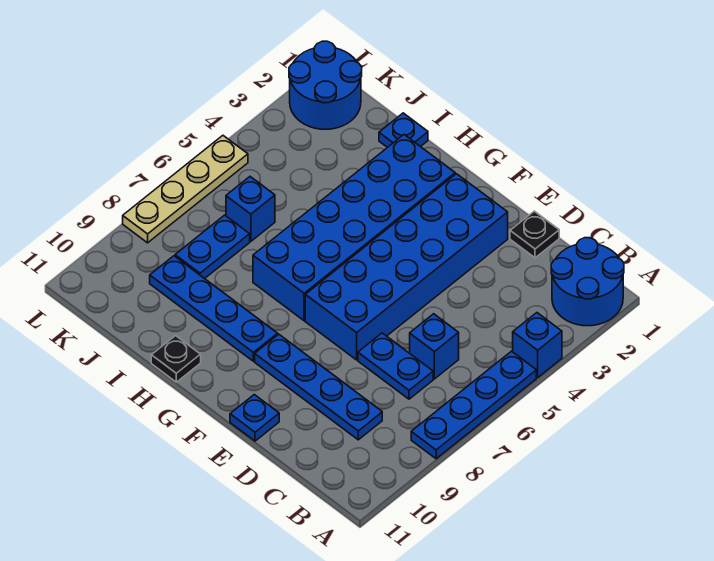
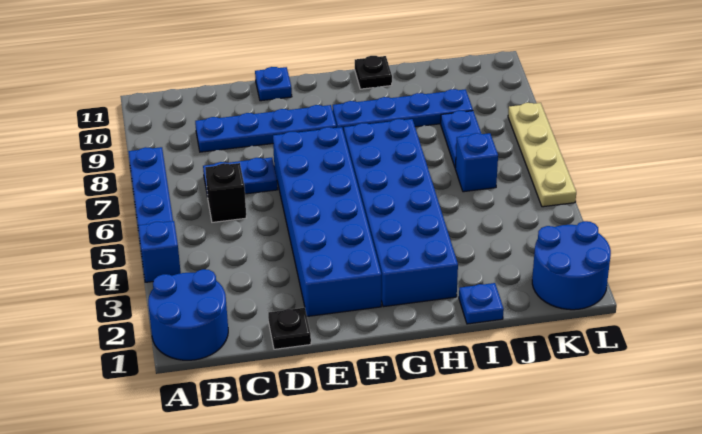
blue brick C6 level 1 -> black brick C6 level 1

